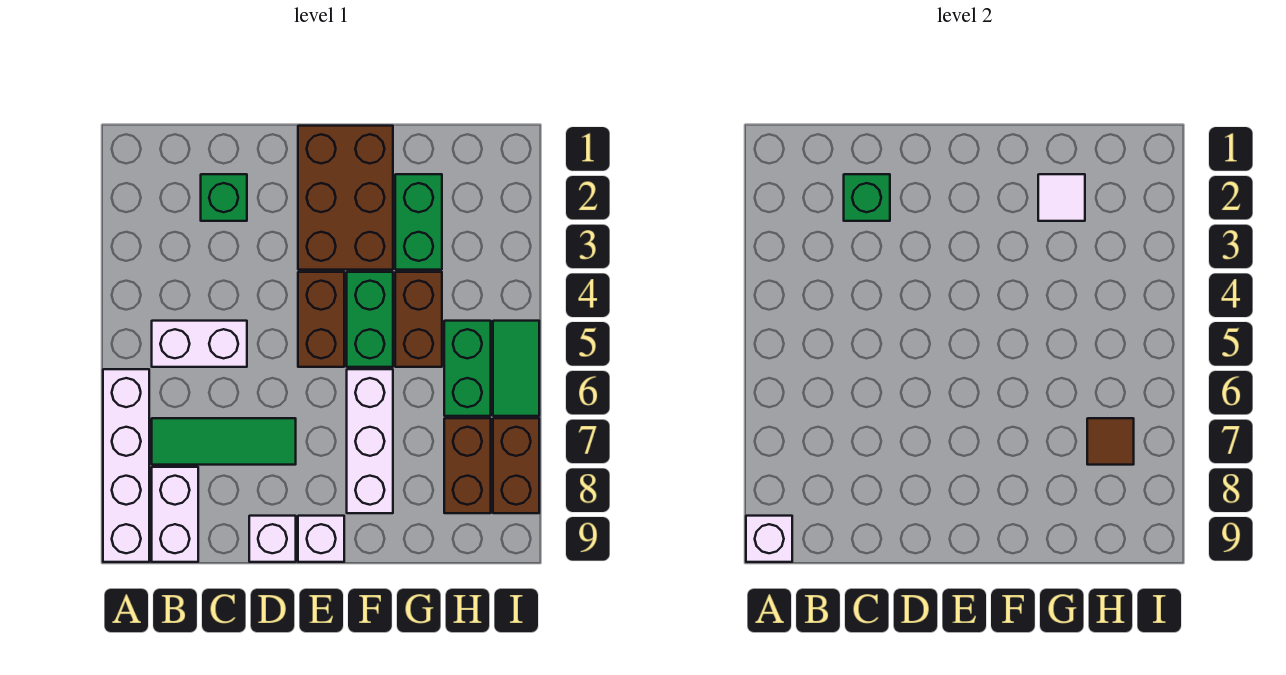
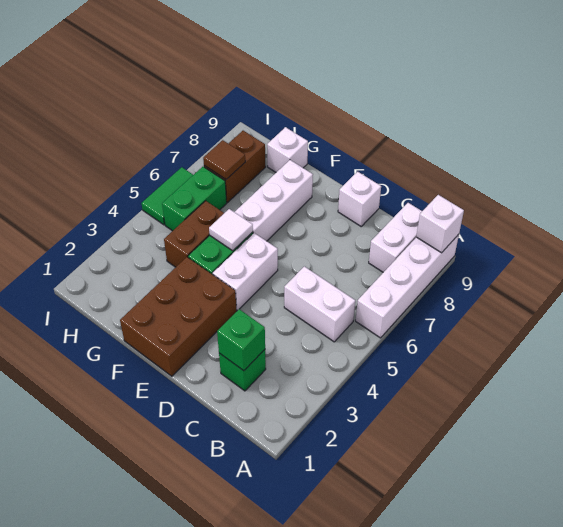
green tile B7:D7 level 1 -> none
brown brick E4:E5 level 1 -> white brick E4:E5 level 1
white brick E9 level 1 -> white brick G9 level 1
green brick G2:G3 level 1 -> none
white tile G2 level 2 -> white tile F5 level 2
brown brick I7:I8 level 1 -> none

